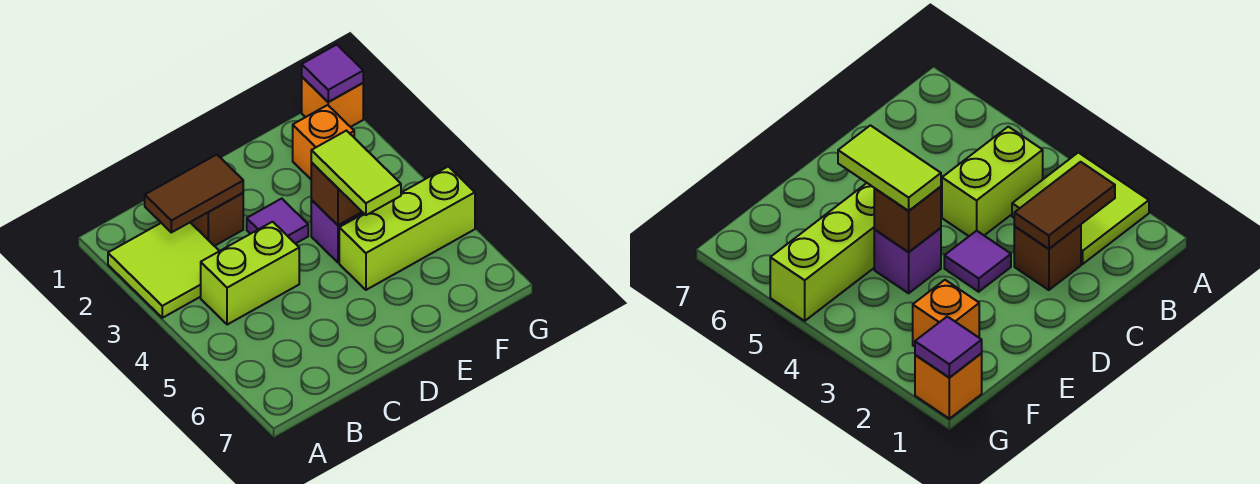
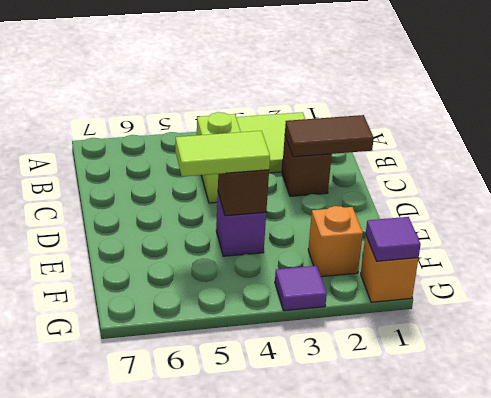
brown tile B2:C2 level 2 -> brown tile C1:C2 level 2
purple tile D3 level 1 -> purple tile G3 level 1
lime brick E5:G5 level 1 -> none

